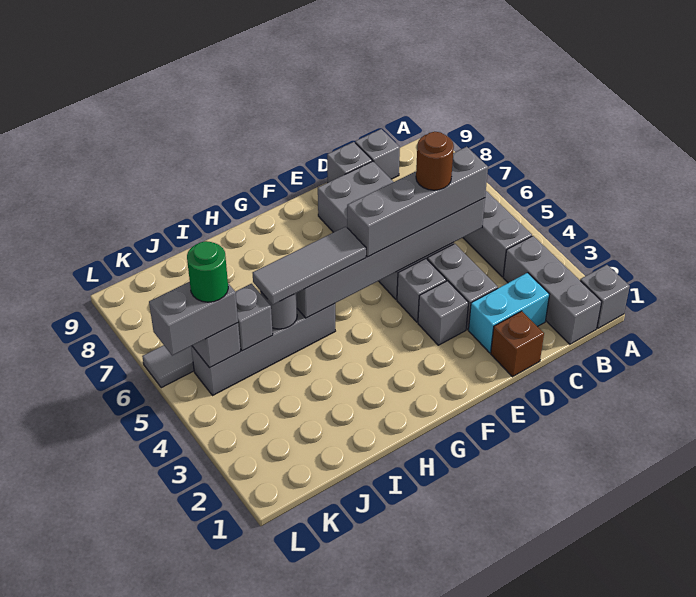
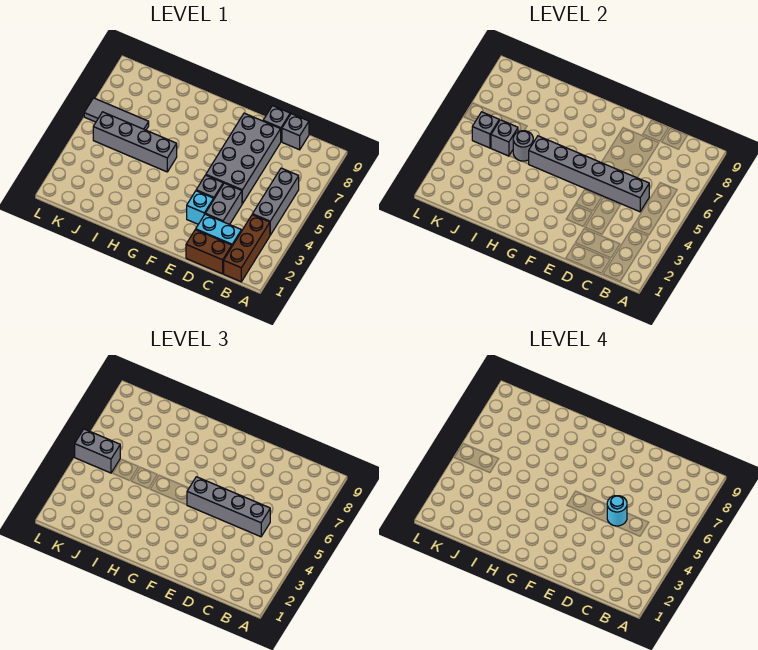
grey brick A1 level 1 -> none
grey brick B1:B3 level 1 -> brown brick B1:B3 level 1
brown brick D1 level 1 -> brown brick C1:D1 level 1
brown round brick D5 level 4 -> cyan round brick D5 level 4
grey brick E3 level 1 -> cyan brick E3 level 1
grey tile G5:I5 level 3 -> none
green round brick K5 level 4 -> none

